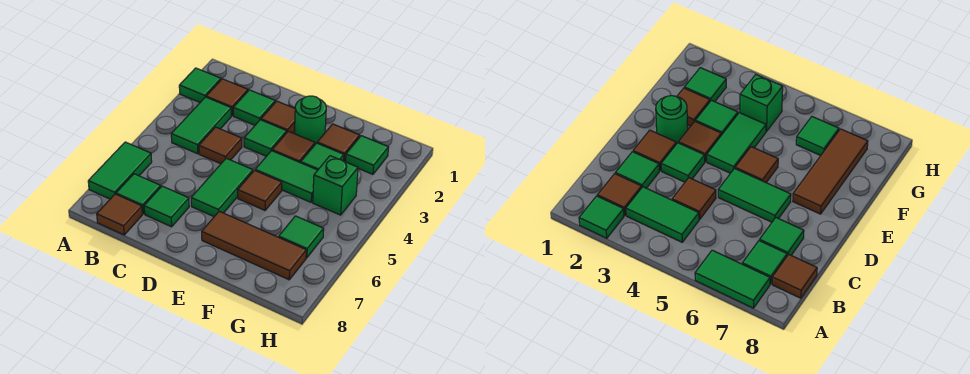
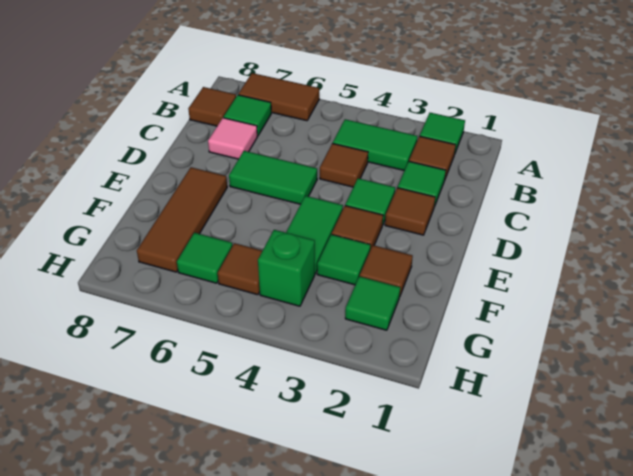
green tile A6:A7 level 1 -> brown tile A6:A7 level 1
green tile C7 level 1 -> pink tile C7 level 1
green round brick E2 level 1 -> none
brown tile E5 level 1 -> brown tile G5 level 1

